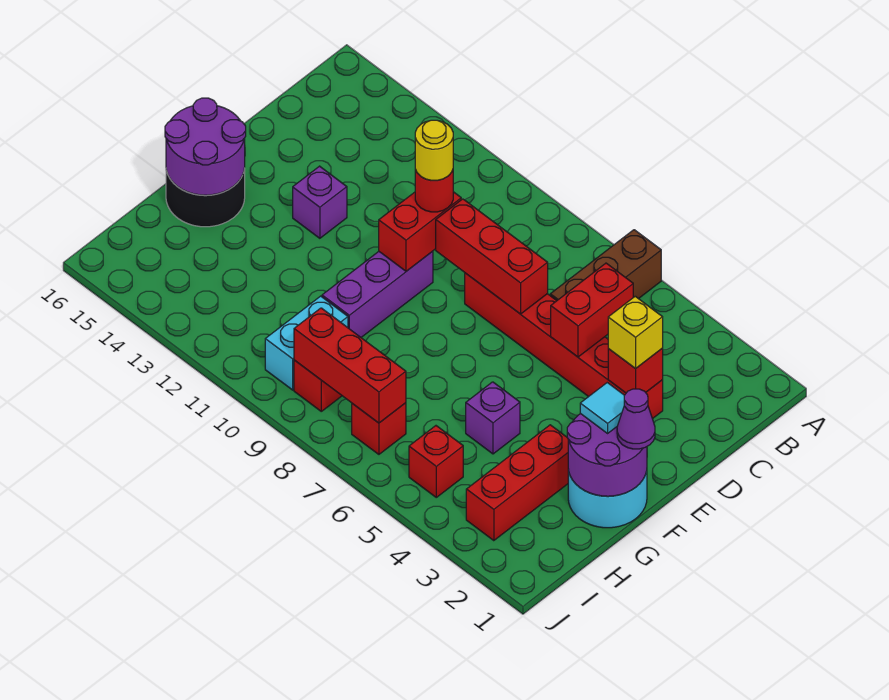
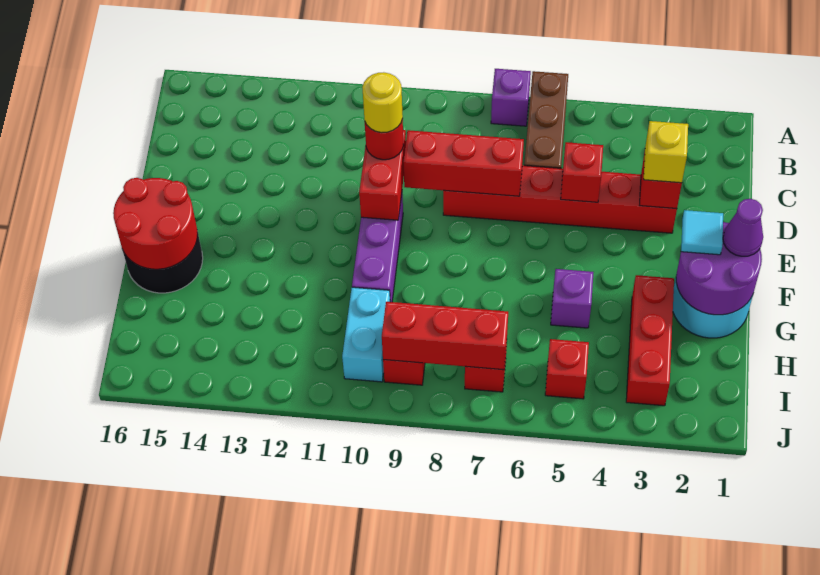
red brick C5:D5 level 2 -> red brick D5 level 2
purple brick E13 level 1 -> purple brick A7 level 1
purple round brick F15:G16 level 2 -> red round brick F15:G16 level 2

